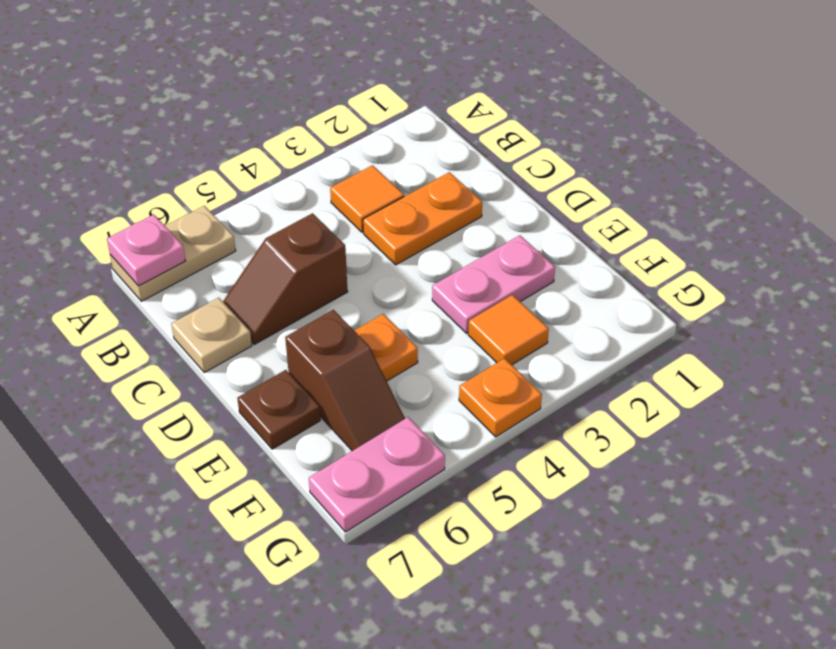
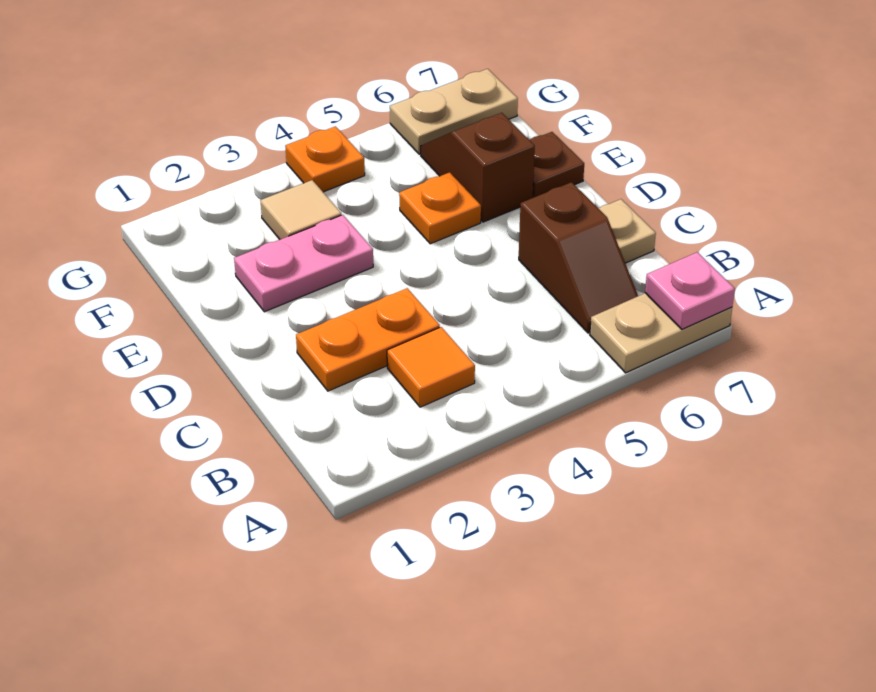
brown slope C5:C6 level 1 top 5 -> brown slope B6:C6 level 1 top C
orange tile F3 level 1 -> tan tile F3 level 1
pink plate G6:G7 level 1 -> tan plate G6:G7 level 1

